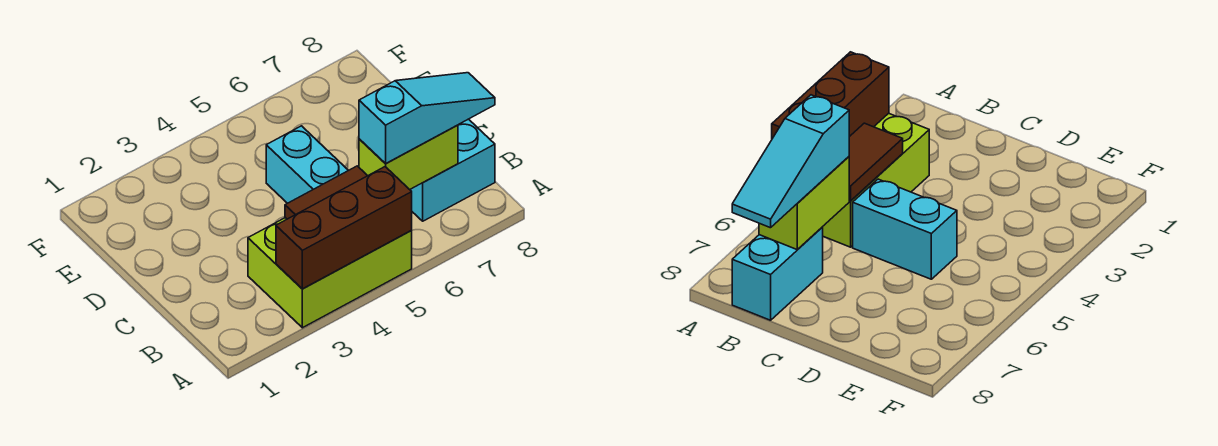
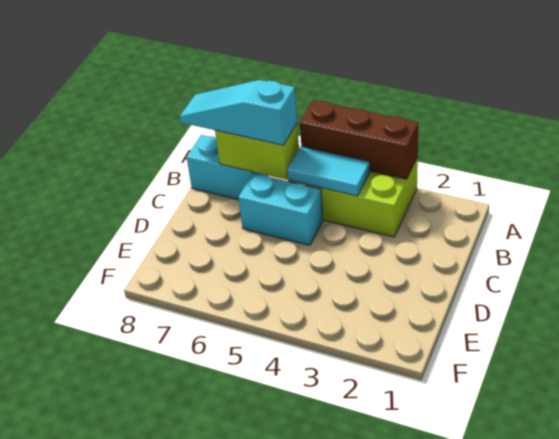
brown tile B4:B5 level 2 -> cyan tile B4:B5 level 2
cyan brick C5:D5 level 1 -> cyan brick C5:C6 level 1

